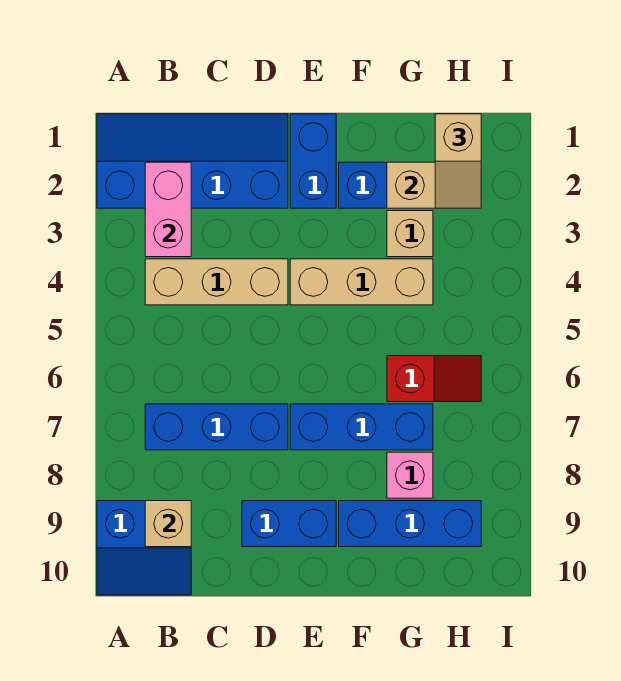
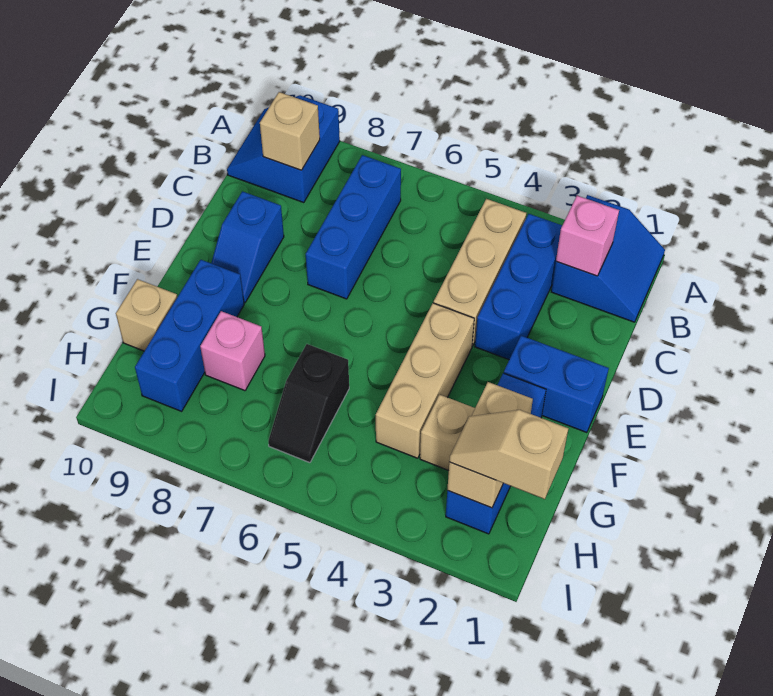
blue slope A1:D2 level 1 top 2 -> blue slope A1:B2 level 1 top 2
pink brick B2:B3 level 2 -> pink brick B2 level 2
blue brick D9:E9 level 1 -> blue slope D9:E9 level 1 top D
blue brick E7:G7 level 1 -> blue brick B3:D3 level 1
red slope G6:H6 level 1 top G -> black slope G6:H6 level 1 top G
none -> tan brick G10 level 1

